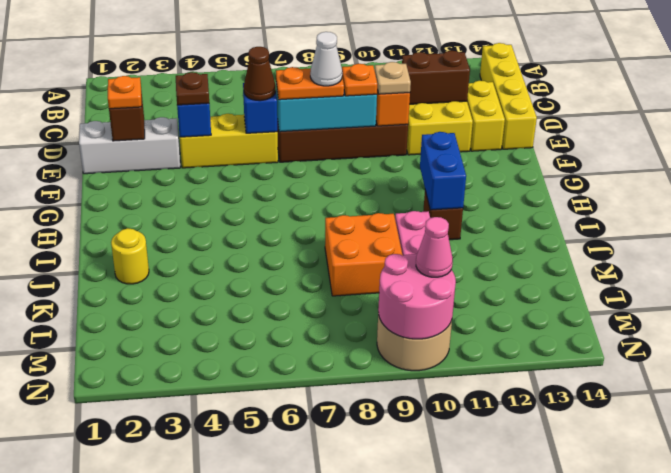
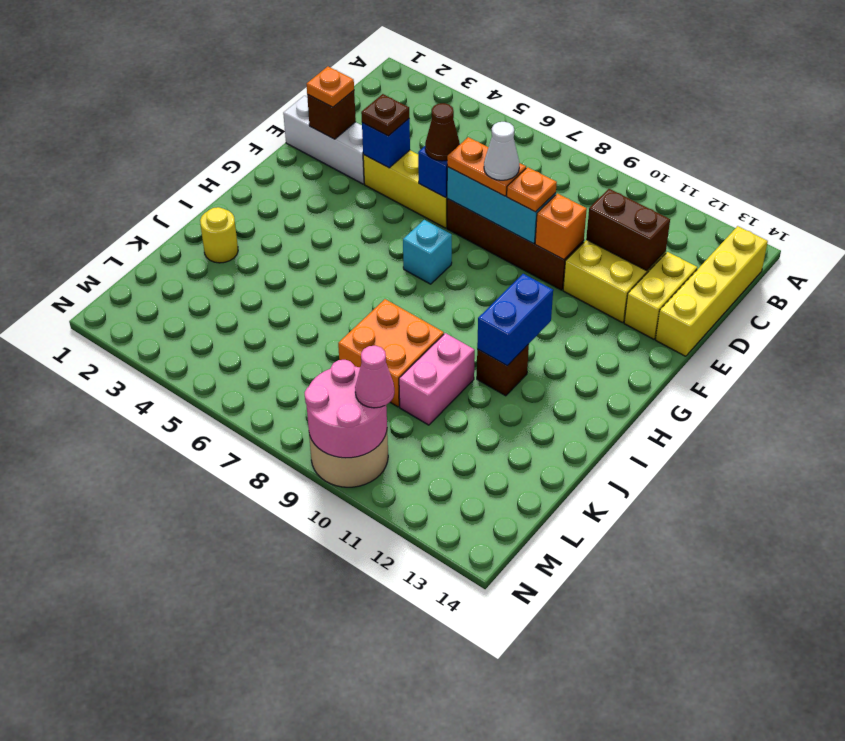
tan plate E10 level 3 -> none
none -> cyan brick G7 level 1

